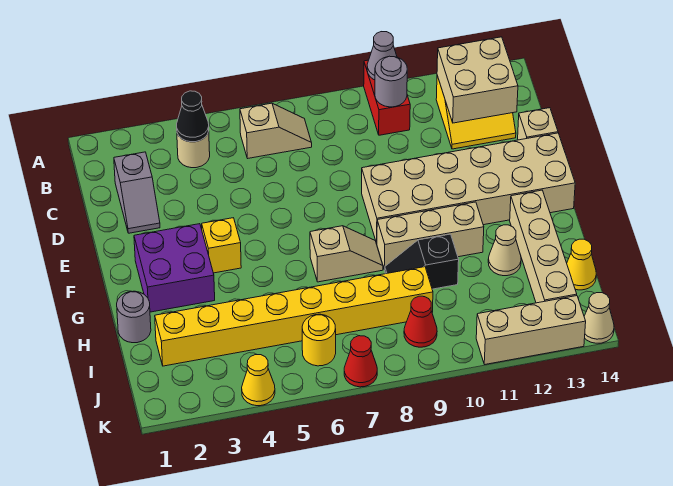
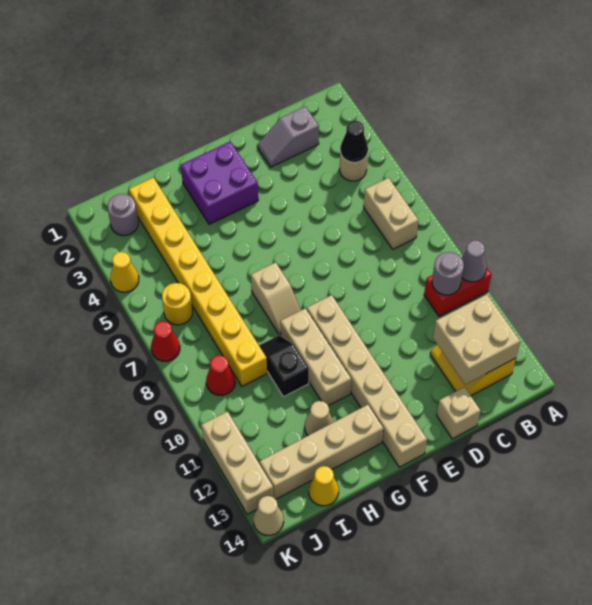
tan slope B6:B7 level 1 top 6 -> tan brick B6:B7 level 1
tan brick E9:F14 level 1 -> tan brick F9:F14 level 1
yellow brick F4 level 1 -> none
grey round brick H1 level 1 -> grey round brick J2 level 1

